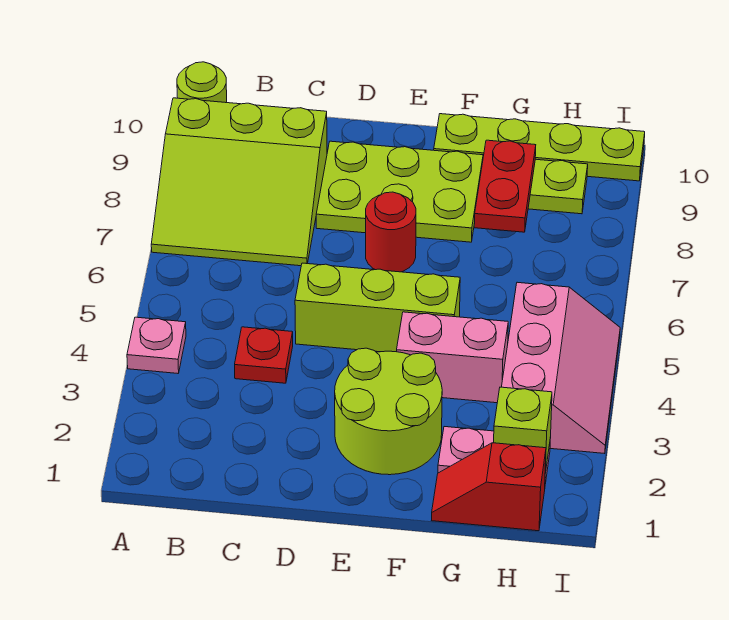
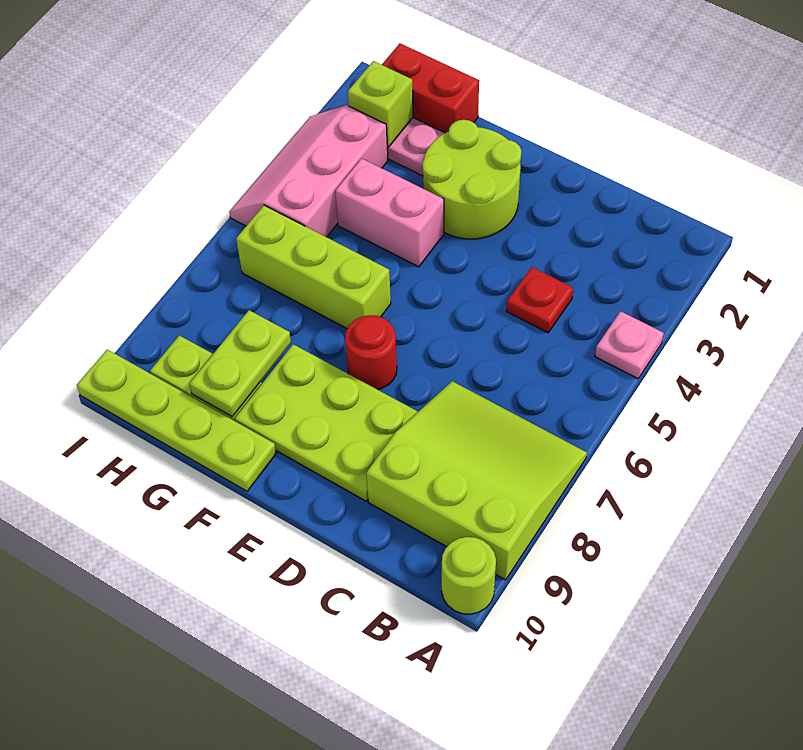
lime brick D5:F5 level 1 -> lime brick F6:H6 level 1
red slope G1:H1 level 1 top H -> red brick G1:H1 level 1
red plate G8:G9 level 2 -> lime plate G8:G9 level 2

